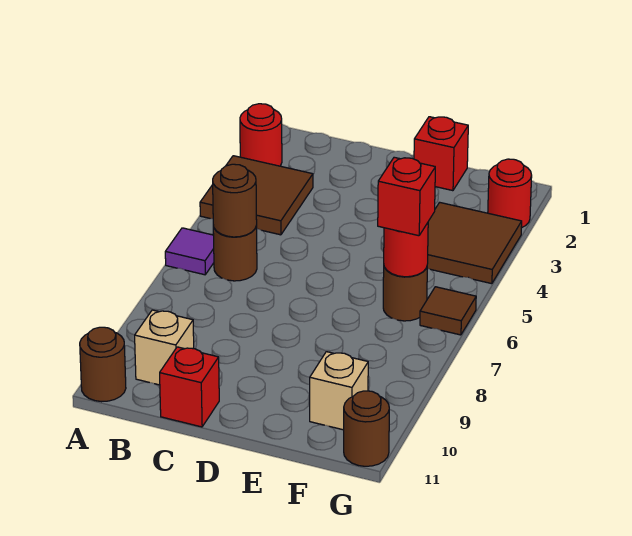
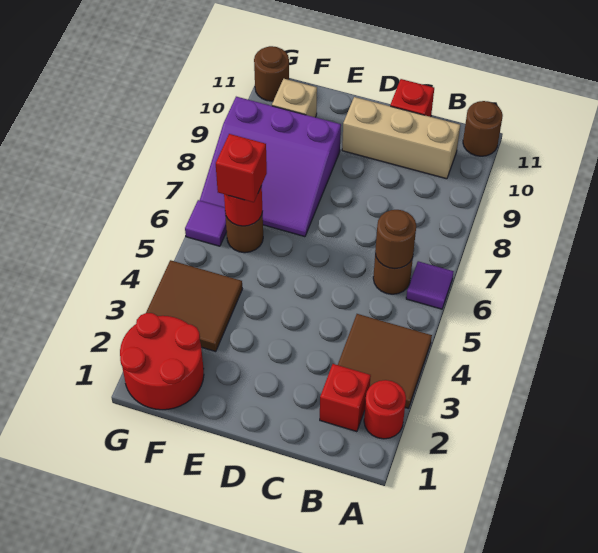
tan brick B10 level 1 -> tan brick B10:D10 level 1
red brick E1 level 1 -> red brick B2 level 1
none -> purple slope E7:G9 level 1 top 9
red round brick G2 level 1 -> red round brick F1:G2 level 1
brown tile G6 level 1 -> purple tile G6 level 1

